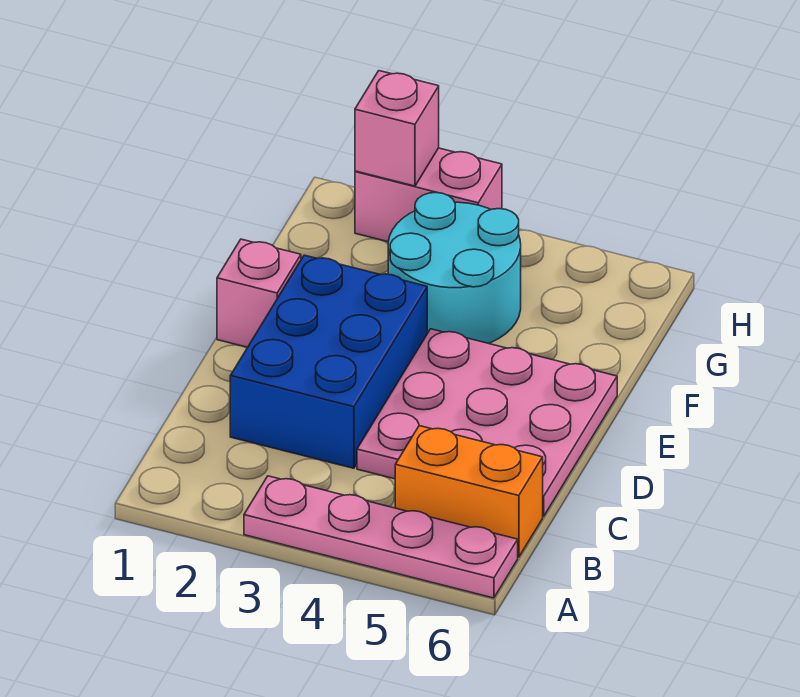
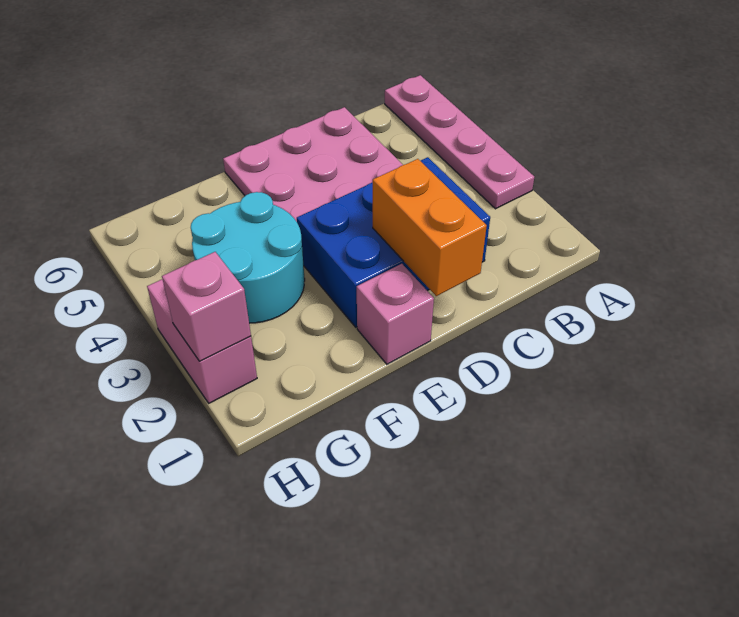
orange brick B5:B6 level 1 -> orange brick D1:D2 level 2

